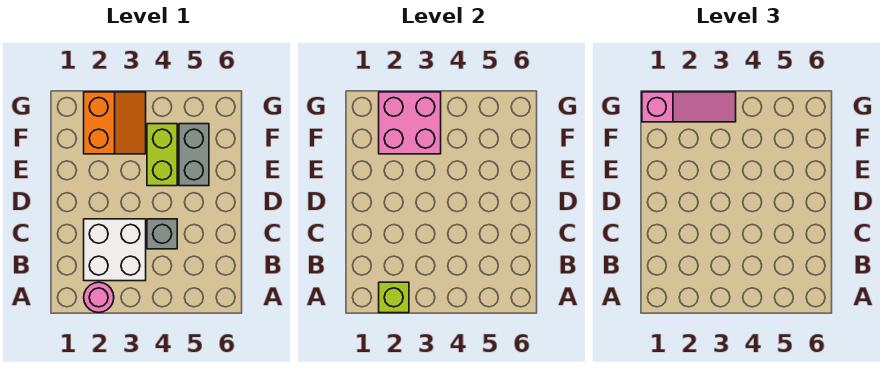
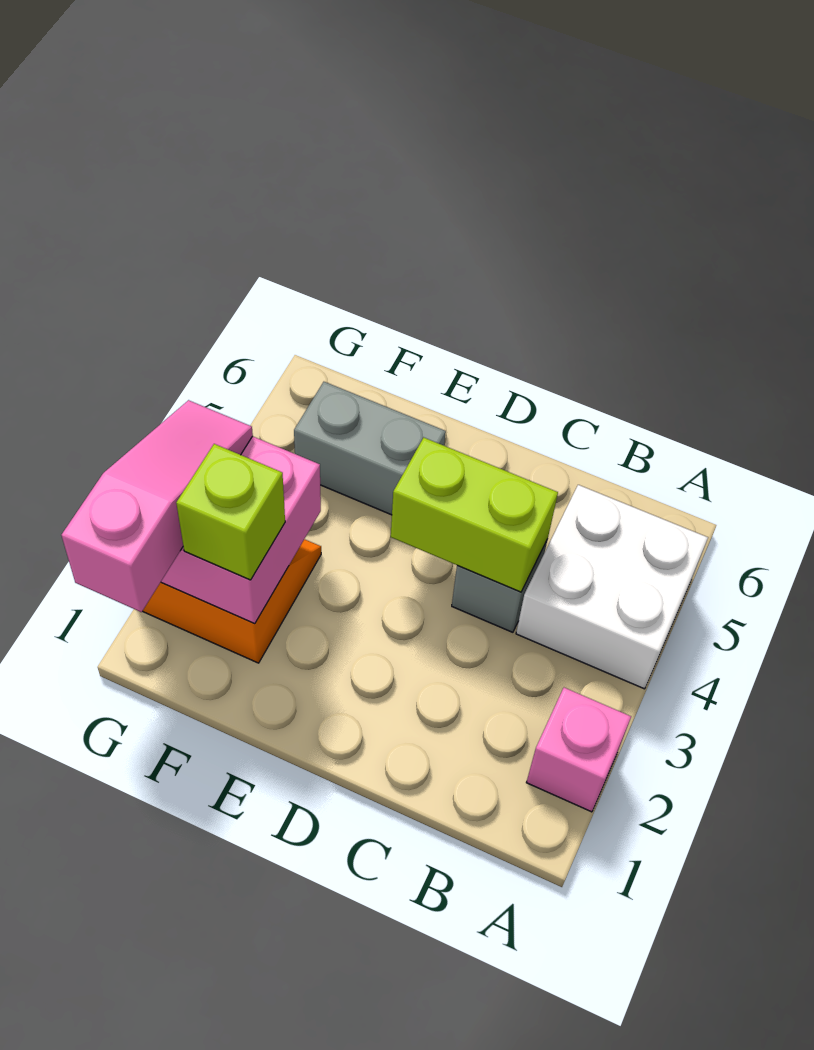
pink round brick A2 level 1 -> pink brick A2 level 1
lime brick A2 level 2 -> lime brick F2 level 3
white brick B2:C3 level 1 -> white brick A4:B5 level 1
lime brick E4:F4 level 1 -> lime brick C4:D4 level 2

